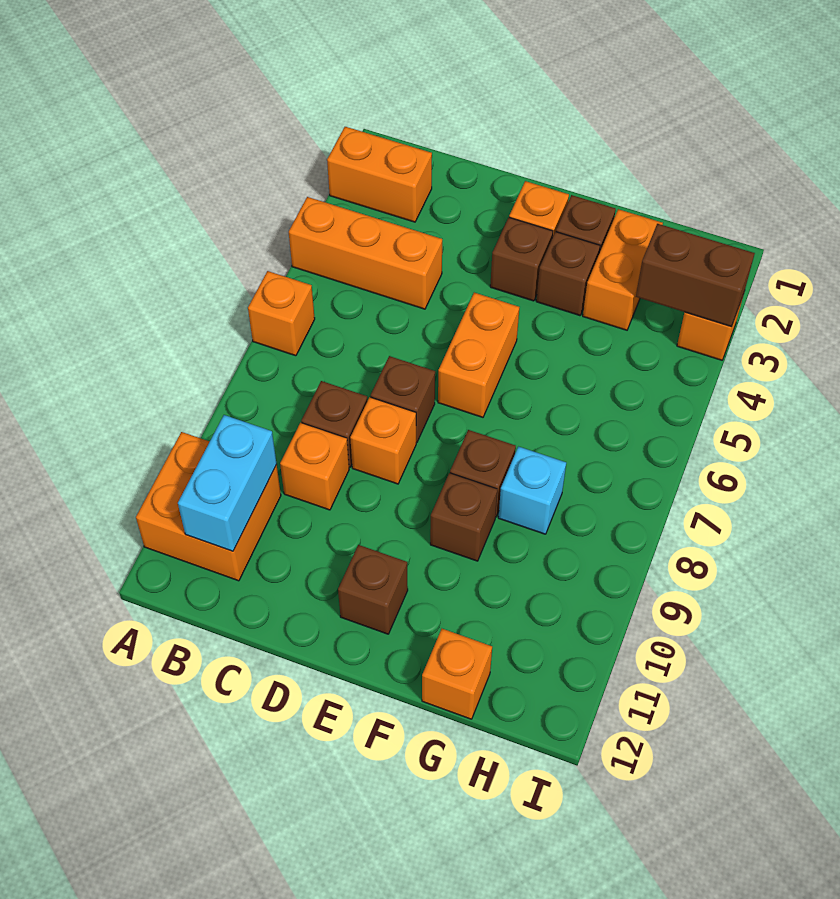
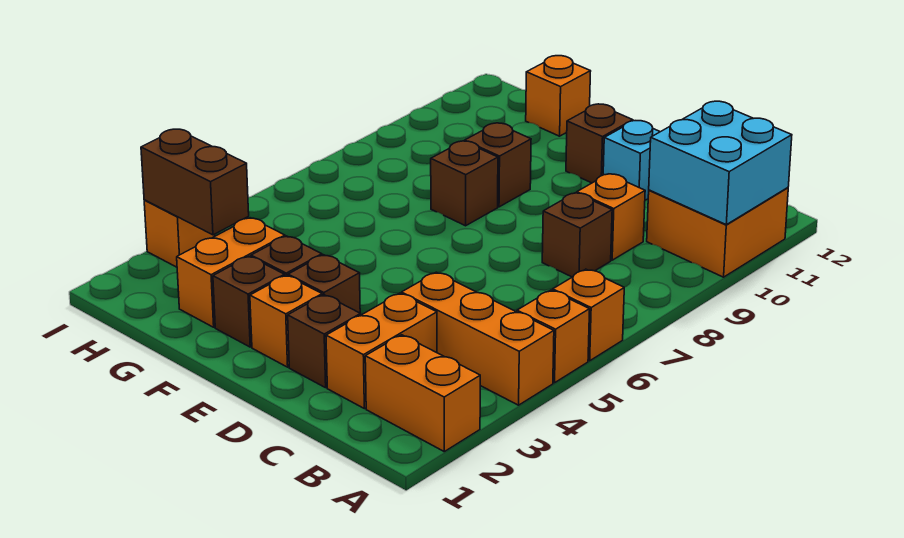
cyan brick B10:B11 level 2 -> cyan brick A10:B11 level 2
brown brick D7 level 1 -> brown brick D2 level 1
orange brick D8 level 1 -> orange brick A5 level 1
orange brick E5:E6 level 1 -> orange brick C2:C3 level 1
cyan brick G8 level 1 -> cyan brick D11 level 1

